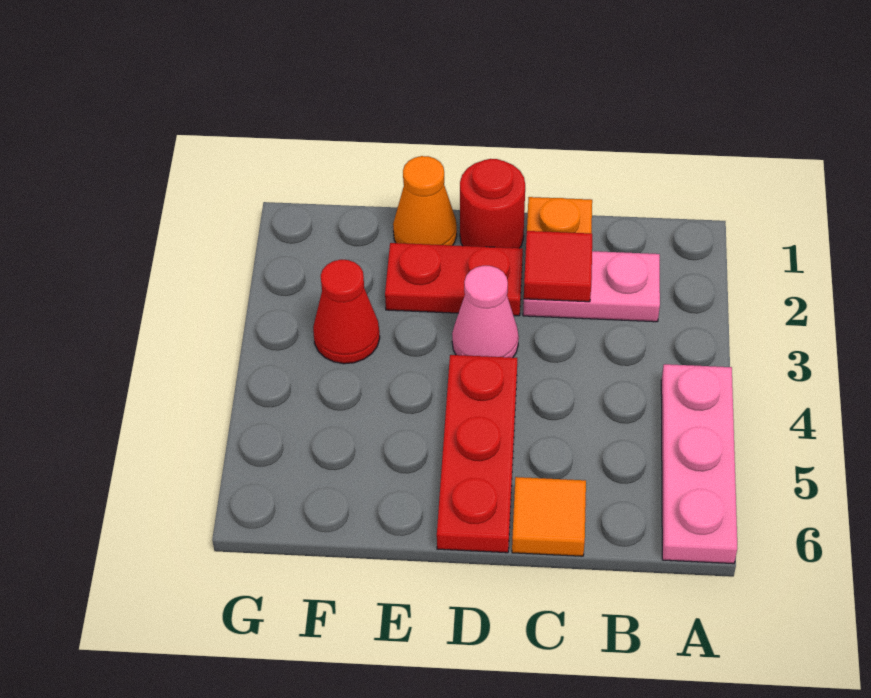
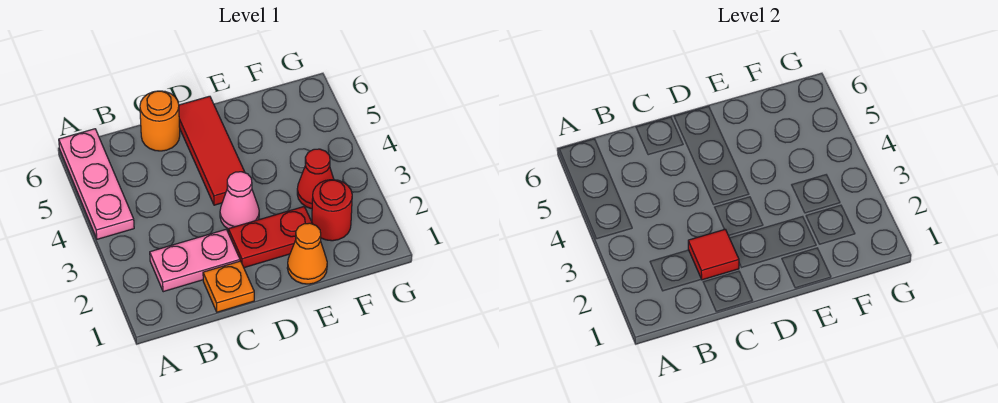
orange tile C6 level 1 -> orange round brick C6 level 1
red round brick D1 level 1 -> red round brick F2 level 1
red plate D4:D6 level 1 -> red tile D4:D6 level 1

